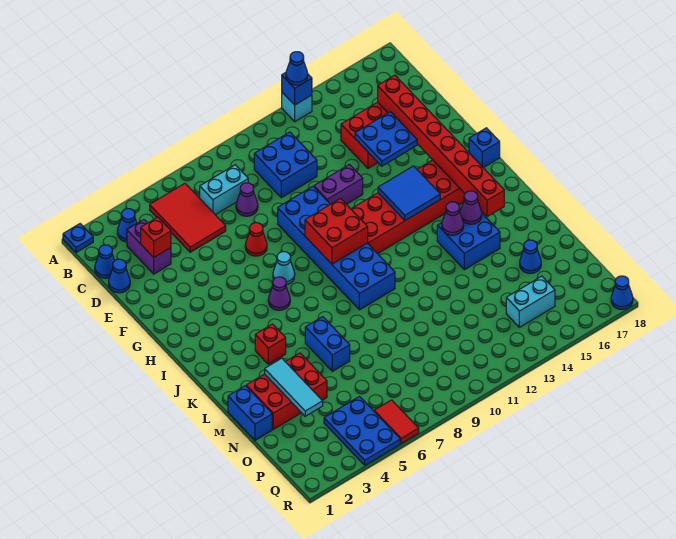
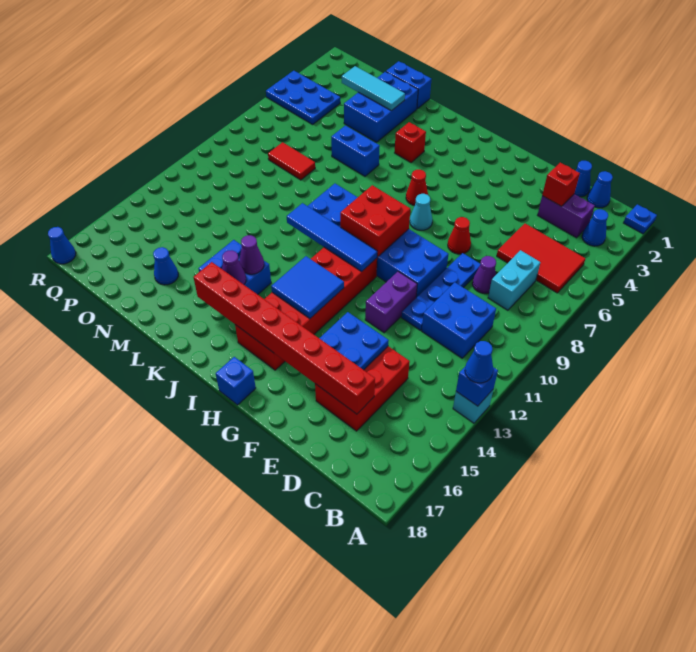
none -> blue plate E8:E11 level 1
none -> blue tile H11:K11 level 2
purple cone I6 level 1 -> red cone I6 level 1
red brick M2:N4 level 1 -> blue brick M2:N4 level 1
cyan brick P14:P15 level 1 -> none
red tile Q6:R6 level 1 -> red tile N8:O8 level 1

